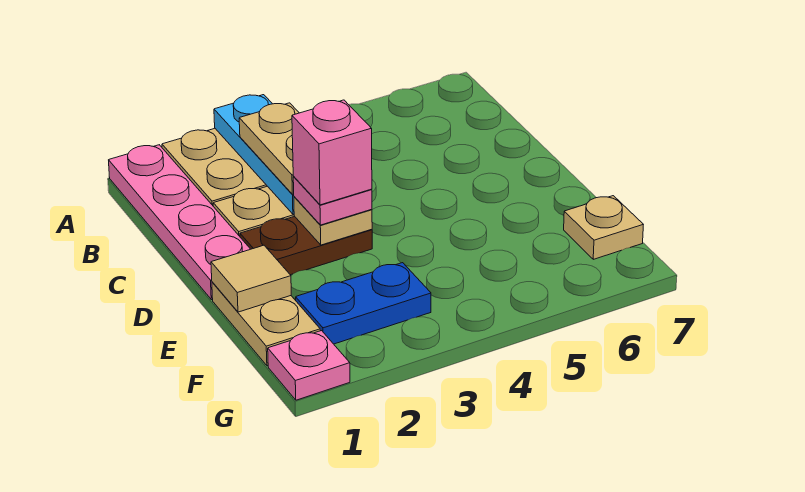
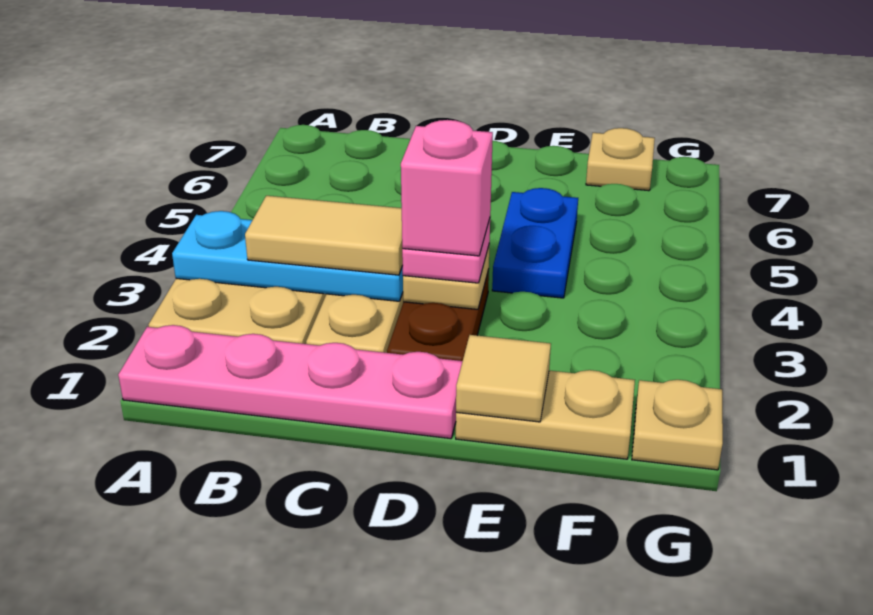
tan plate B3:C3 level 3 -> tan tile B3:C3 level 3
blue plate F2:F3 level 1 -> blue plate E4:E5 level 1
pink plate G1 level 1 -> tan plate G1 level 1

